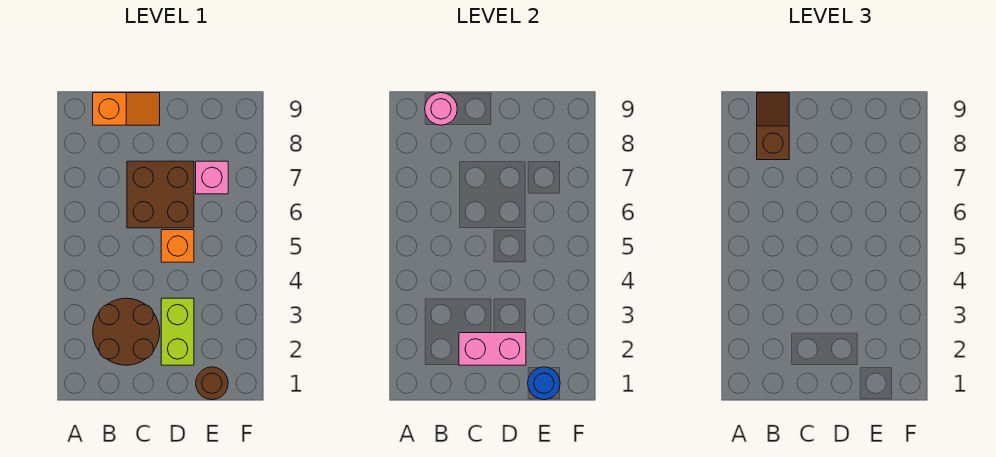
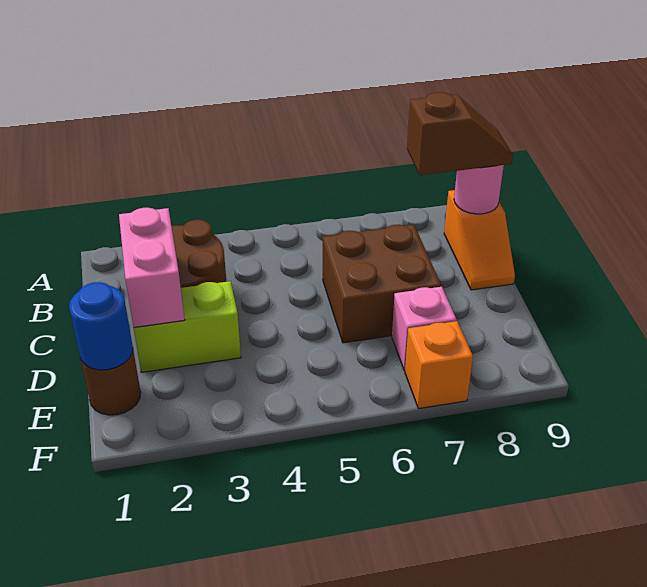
orange brick D5 level 1 -> orange brick F7 level 1

